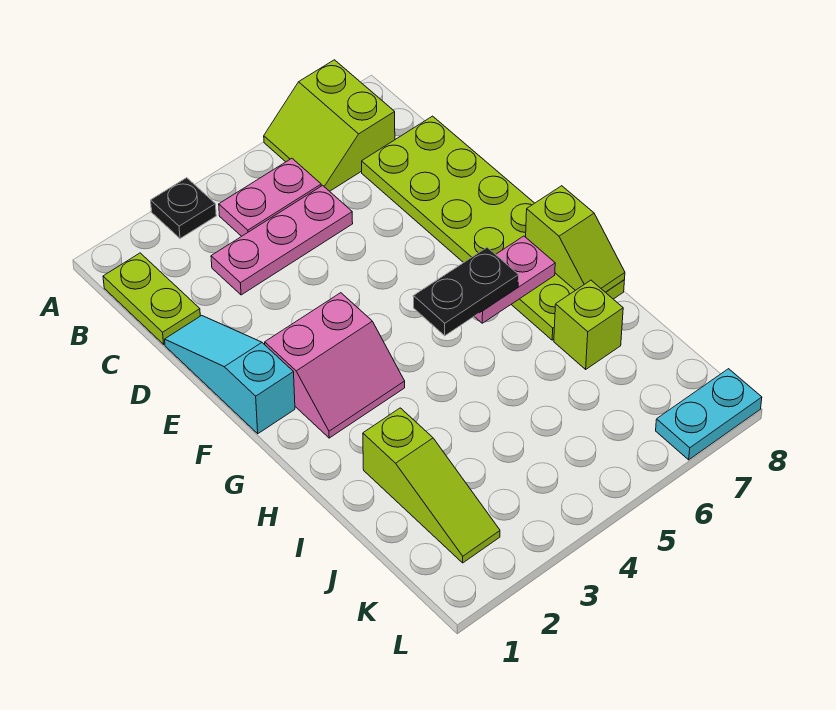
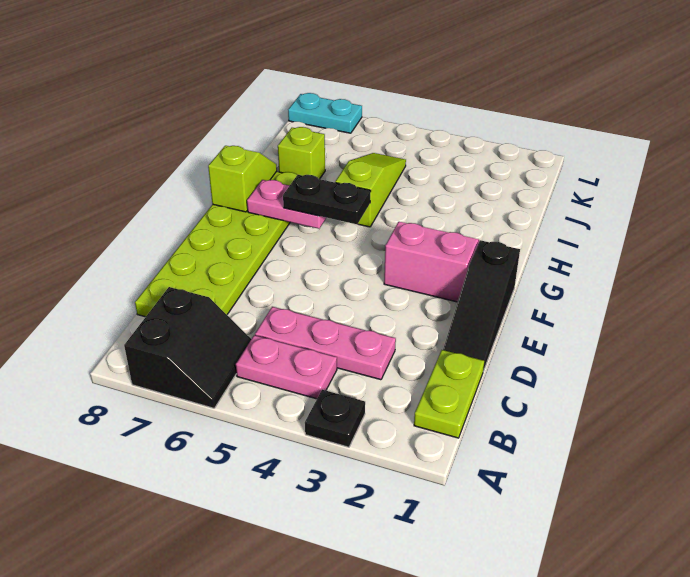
lime slope A6:B7 level 1 top 7 -> black slope A6:B7 level 1 top 7
cyan slope D1:F1 level 1 top F -> black slope D1:F1 level 1 top F
lime slope I2:K2 level 1 top I -> lime slope H5:J5 level 1 top H

